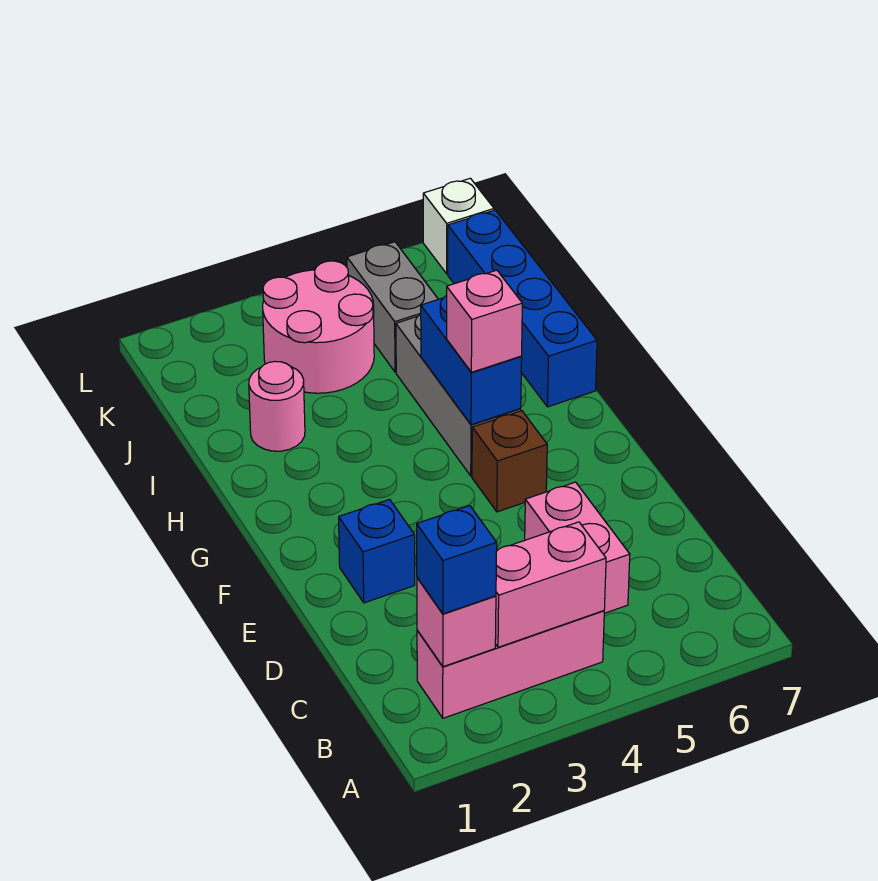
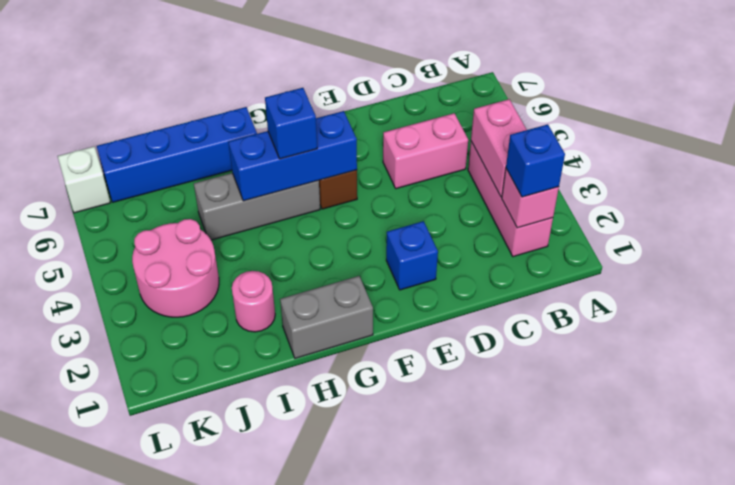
blue brick G5:H5 level 2 -> blue brick F5:H5 level 2
pink brick G5 level 3 -> blue brick G5 level 3
grey brick J5:K5 level 1 -> grey brick G1:H1 level 1

